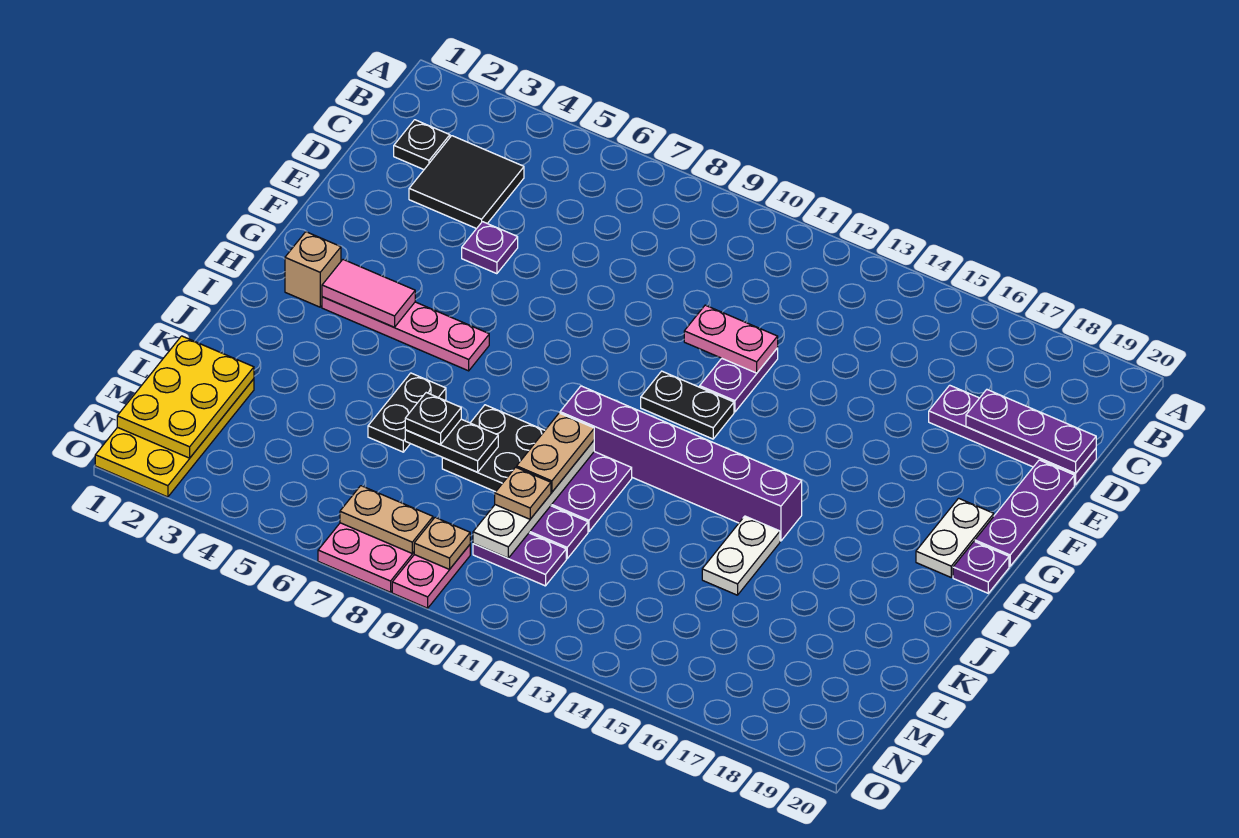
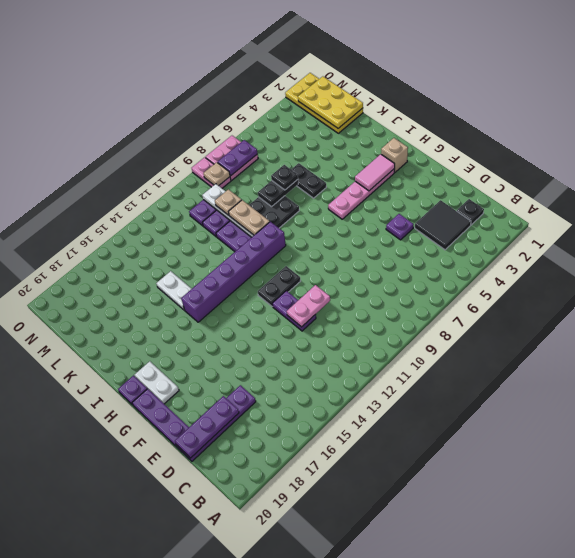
tan plate N7:N8 level 2 -> purple plate N7:N8 level 2

